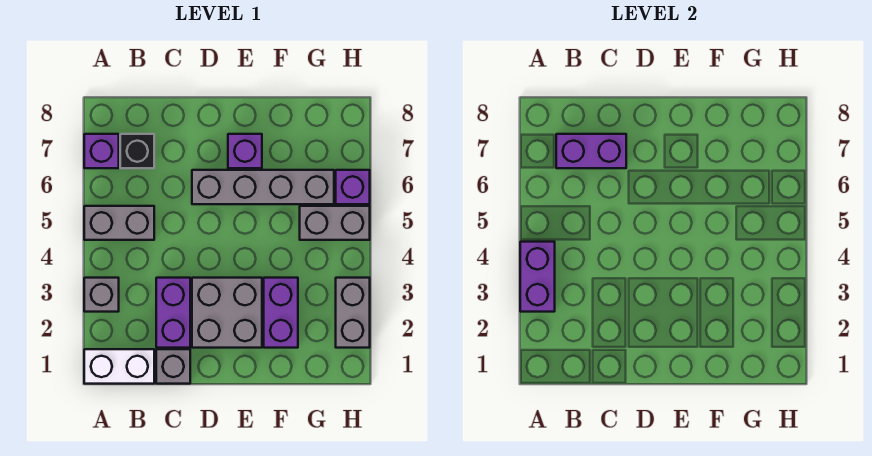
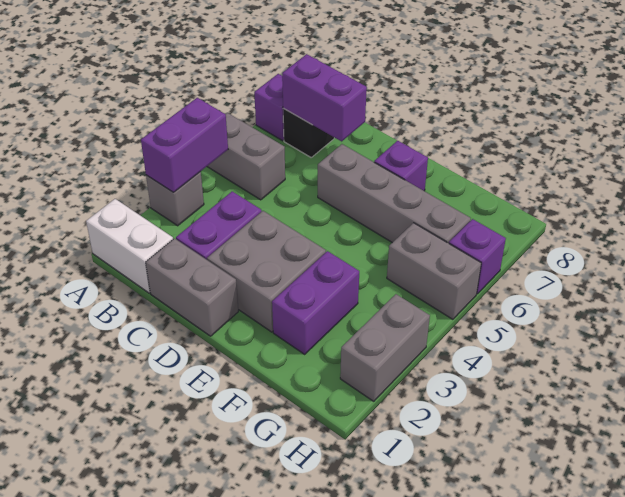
grey brick C1 level 1 -> grey brick C1:D1 level 1

